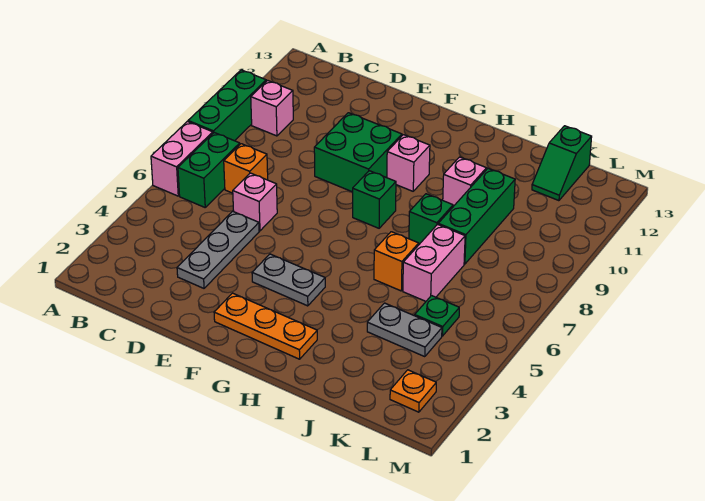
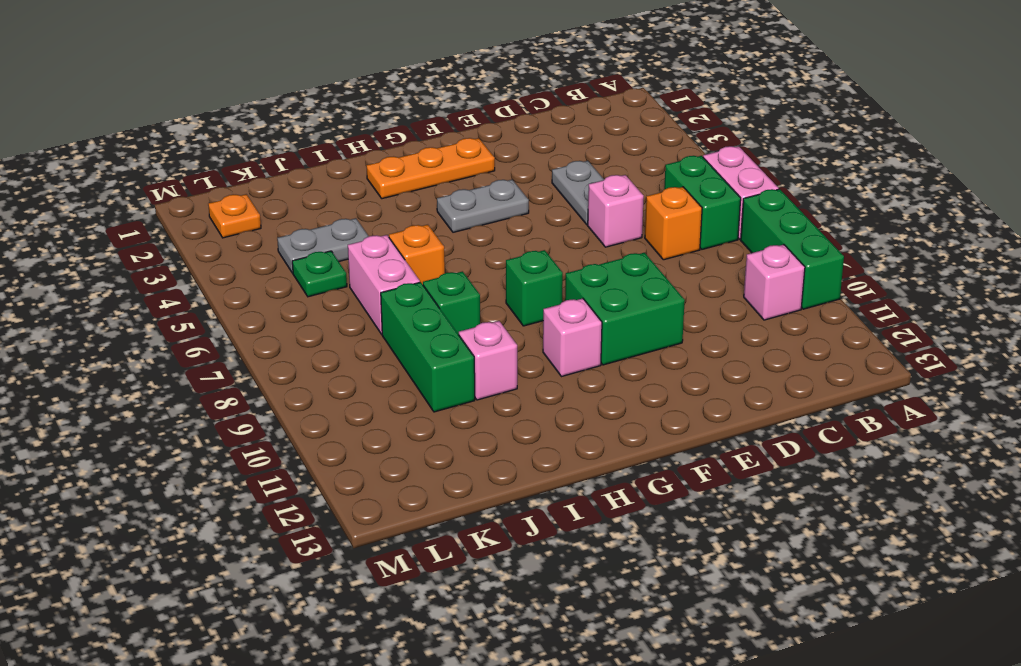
grey plate D3:D5 level 1 -> grey plate D4:D5 level 1
green slope K12:K13 level 1 top 13 -> none

